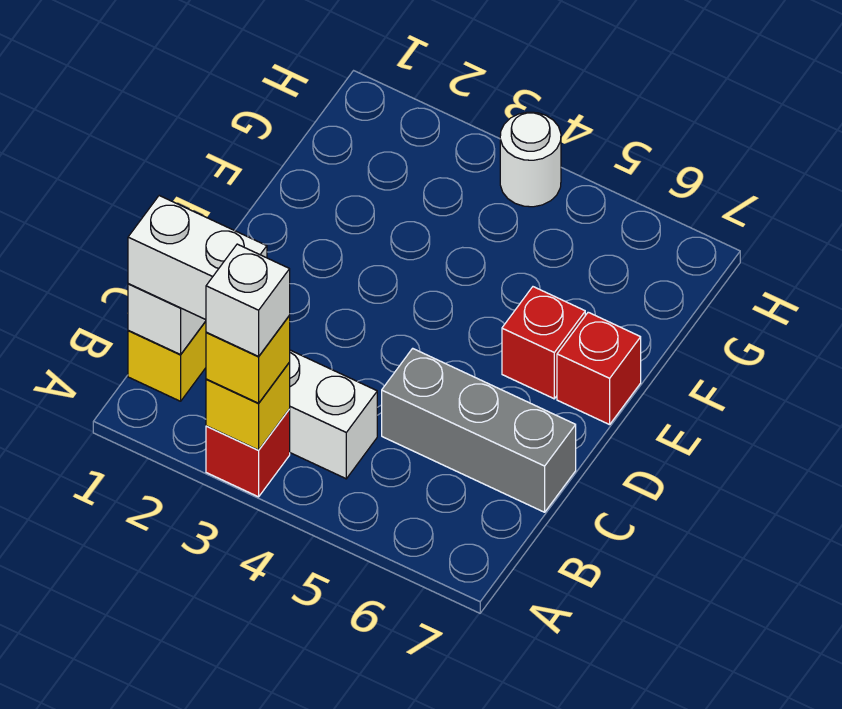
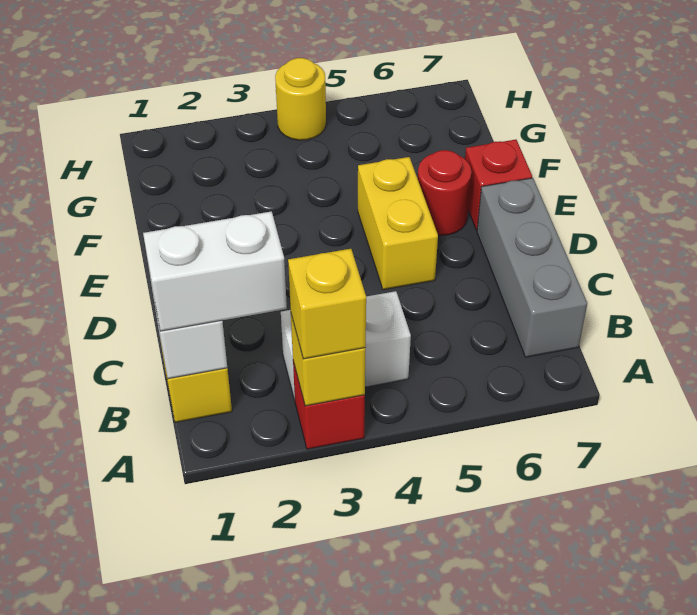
white brick A3 level 4 -> none
grey brick C5:C7 level 1 -> grey brick B7:D7 level 1
none -> yellow brick D5:E5 level 1
red brick E6 level 1 -> red round brick E6 level 1
white round brick H4 level 1 -> yellow round brick H4 level 1

